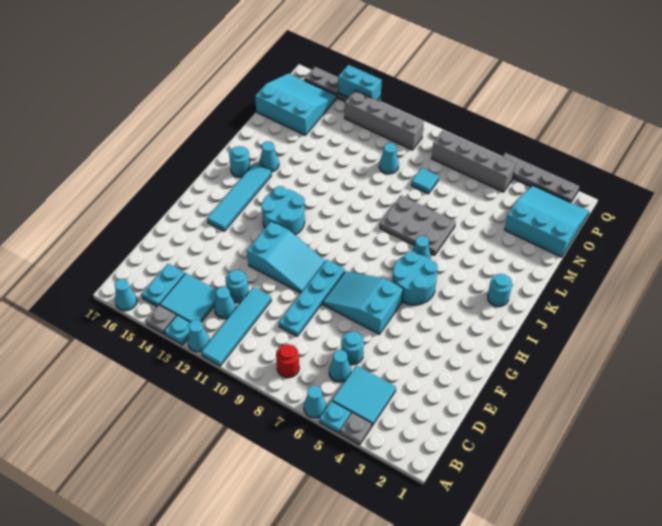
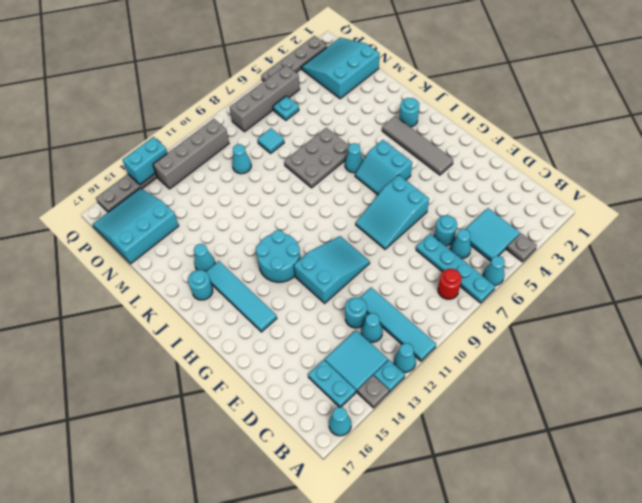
cyan plate A5 level 1 -> cyan plate O6 level 1
cyan plate D9:G9 level 1 -> cyan plate A7:D7 level 1
none -> grey tile G3:J3 level 1
cyan round brick H5:I6 level 1 -> cyan slope H5:I6 level 1 top 5

